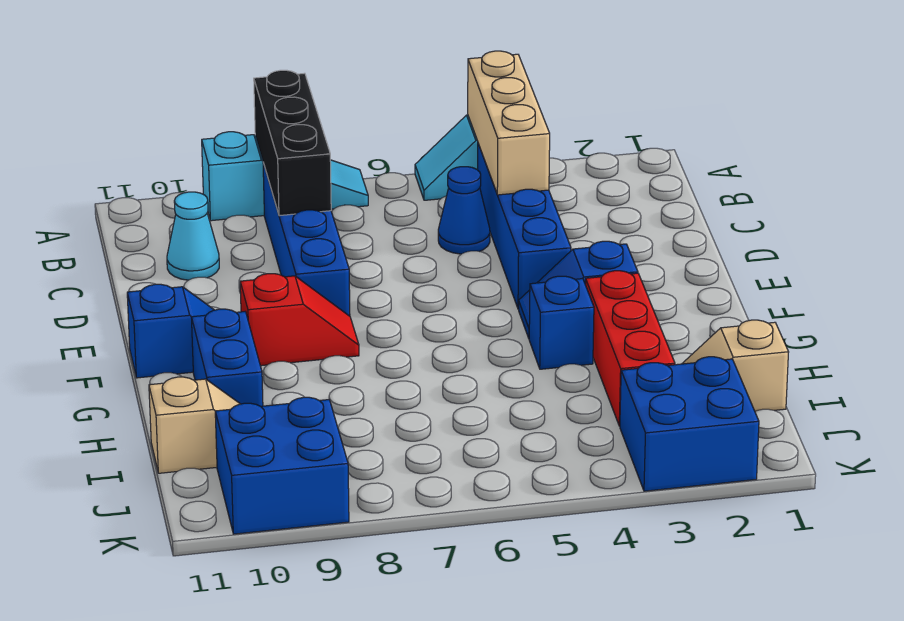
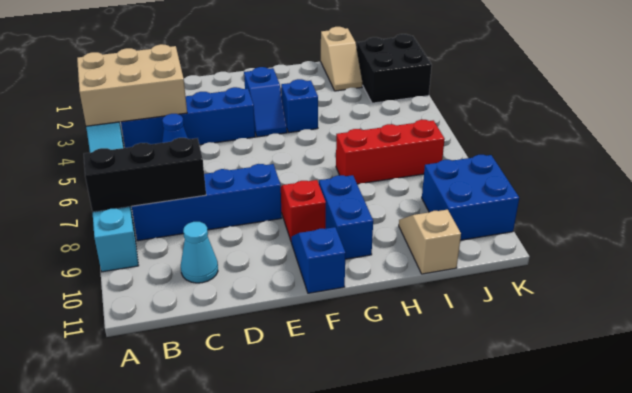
tan brick A4:C4 level 2 -> tan brick A3:C4 level 2
red brick G3:I3 level 1 -> red brick H7:J7 level 1
blue brick G10:H10 level 1 -> blue brick G9:G10 level 1
blue brick J2:K3 level 1 -> black brick J2:K3 level 1

